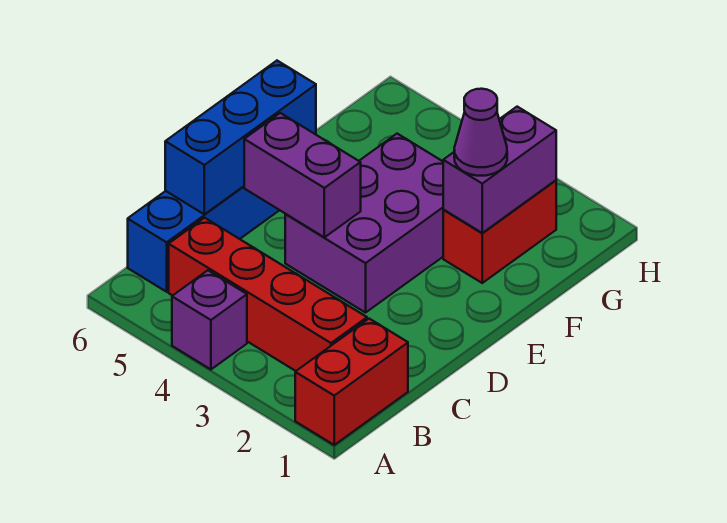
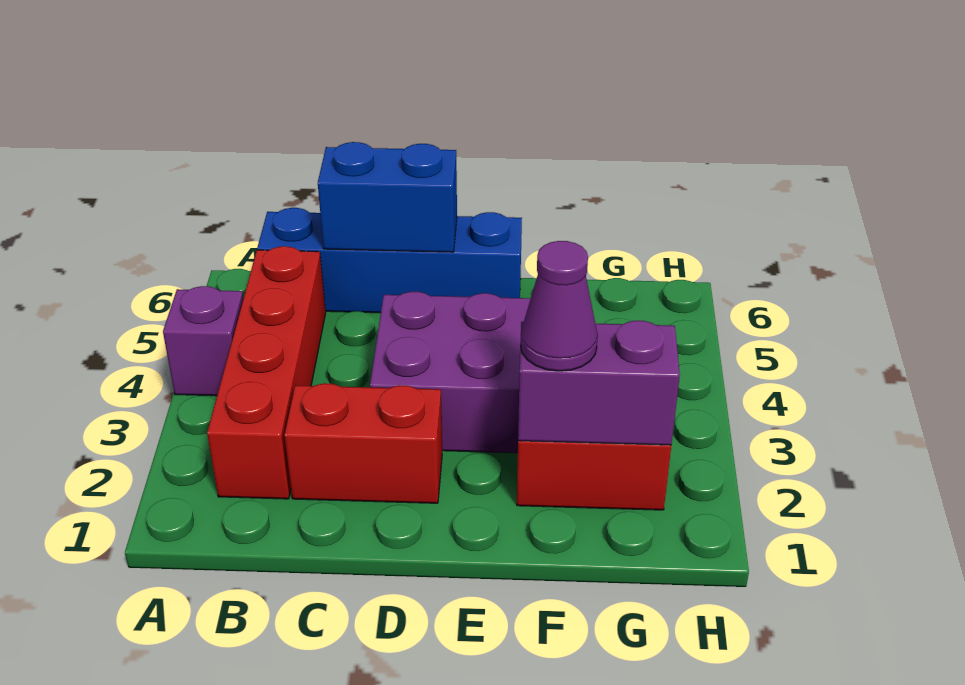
red brick A1:B1 level 1 -> red brick C2:D2 level 1
blue brick C6:E6 level 2 -> blue brick C6:D6 level 2
purple brick D4:D5 level 2 -> none

